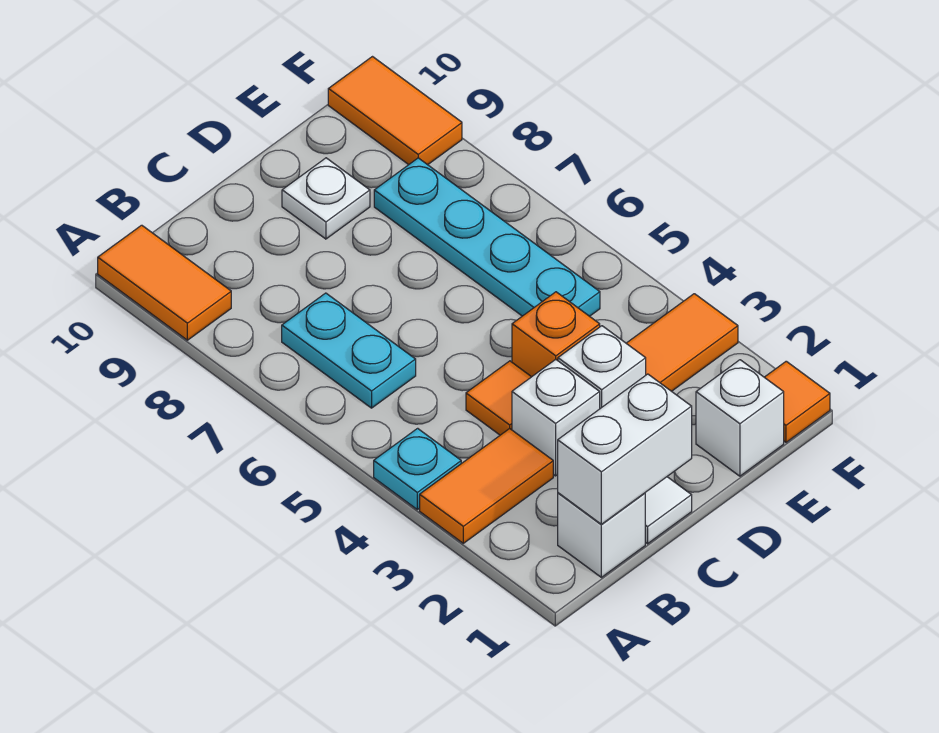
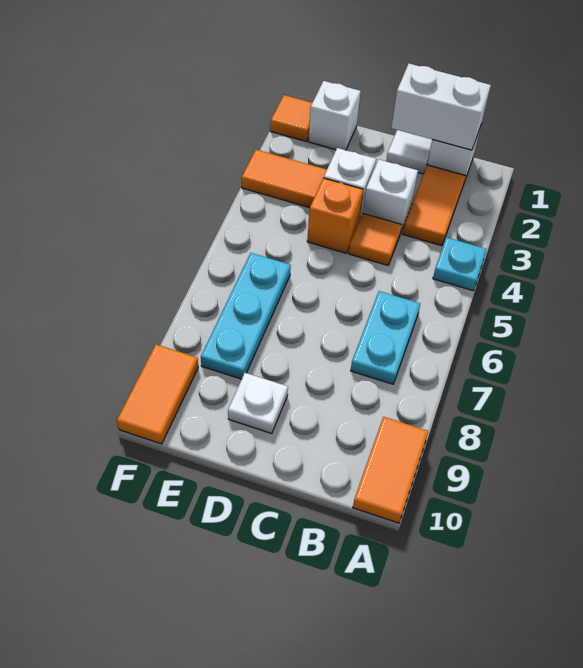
orange tile A3:B3 level 1 -> orange tile B2:B3 level 1
cyan plate E5:E8 level 1 -> cyan plate E6:E8 level 1

